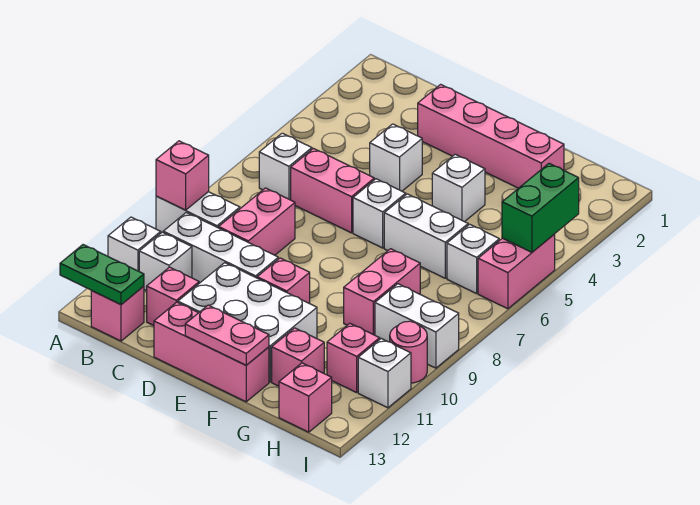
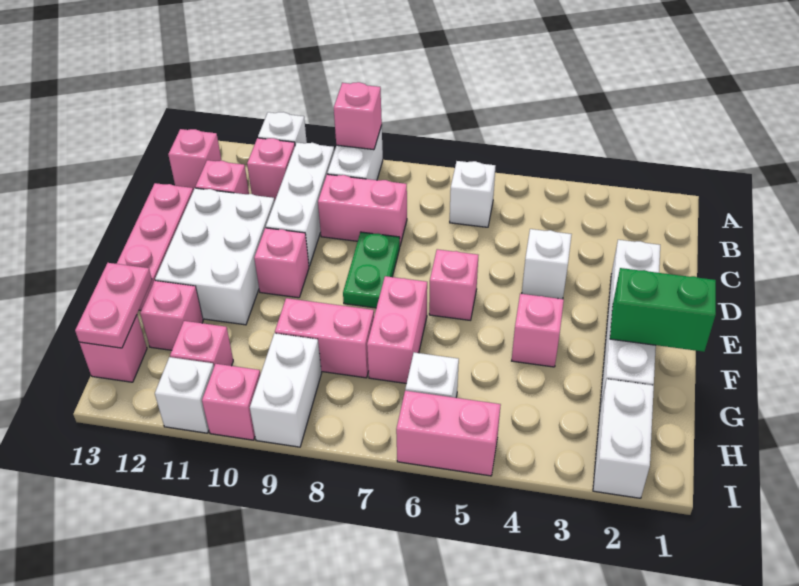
green plate A13:B13 level 2 -> green plate D8:E8 level 1
white brick B11 level 1 -> pink brick B11 level 1
pink brick C6:D6 level 1 -> pink brick F7:G7 level 1
pink brick D2:G2 level 1 -> white brick D2:G2 level 1
white brick E6 level 1 -> pink brick E6 level 1
pink plate E13:F13 level 2 -> pink plate G13:H13 level 2
white brick F4 level 1 -> pink brick F4 level 1
white brick F6:G6 level 1 -> white brick H2:I2 level 1
green brick I4:I5 level 2 -> green brick F1:F2 level 2
pink round brick I10 level 1 -> pink brick I10 level 1

